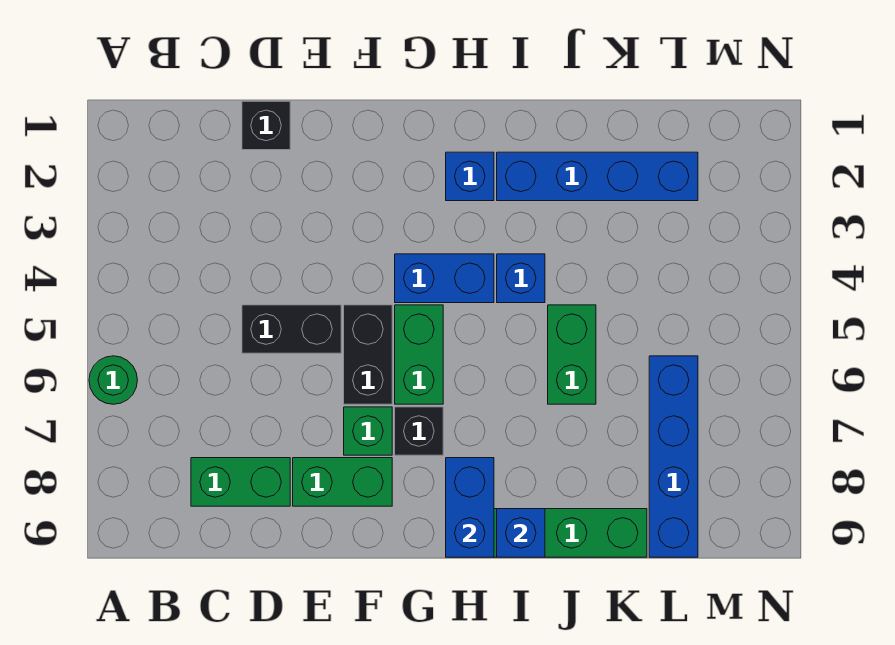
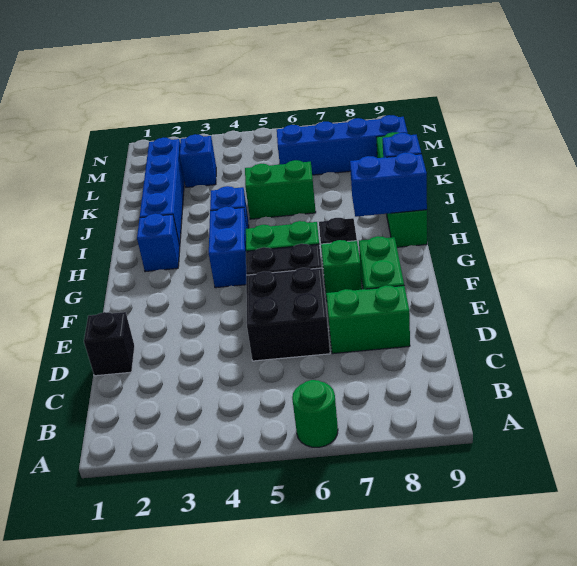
green brick C8:D8 level 1 -> green brick D7:D8 level 1
black brick D5:E5 level 1 -> black brick D5:E6 level 1
none -> blue brick L3 level 1

